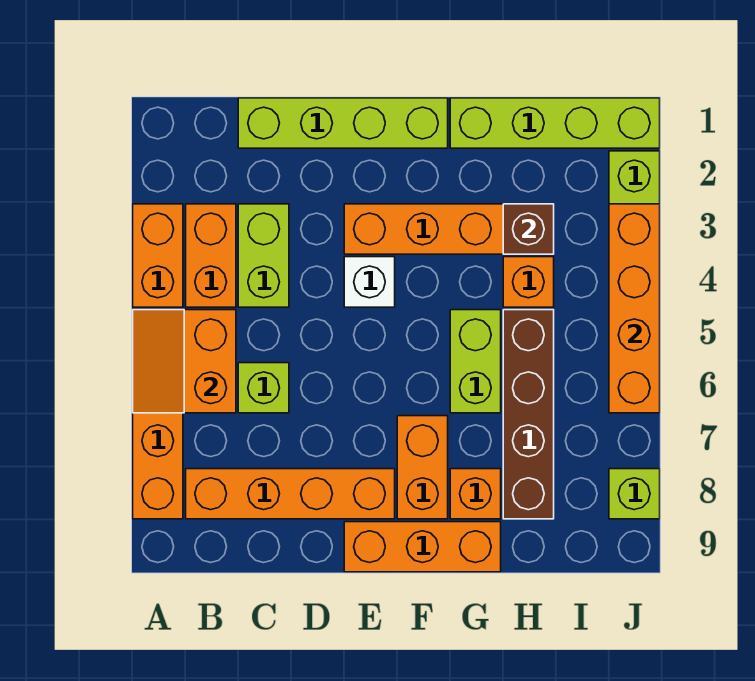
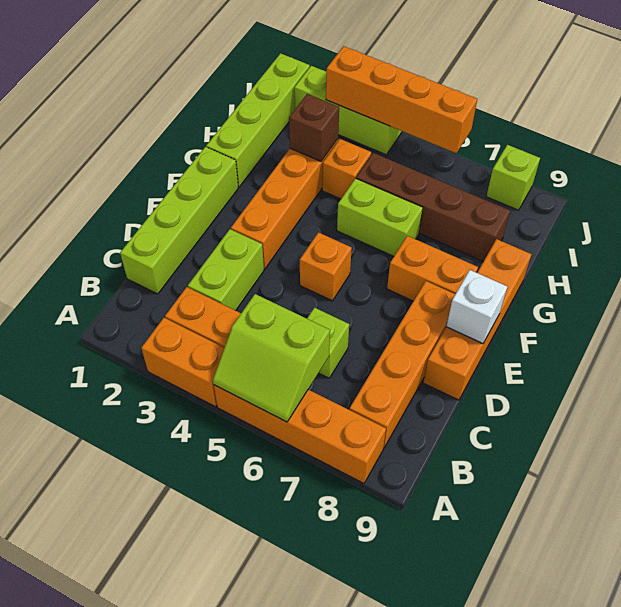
orange slope A5:B6 level 2 top B -> lime slope A5:B6 level 2 top B
lime brick C3:C4 level 1 -> lime brick C3:D3 level 1
white brick E4 level 1 -> white brick E9 level 2
orange brick E9:G9 level 1 -> orange brick D9:G9 level 1
orange brick G8 level 1 -> orange brick E5 level 1

